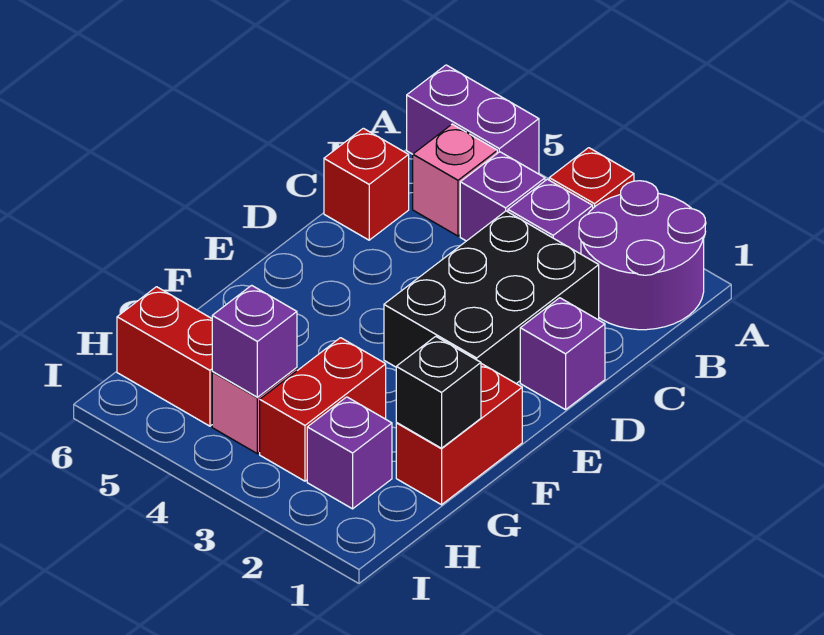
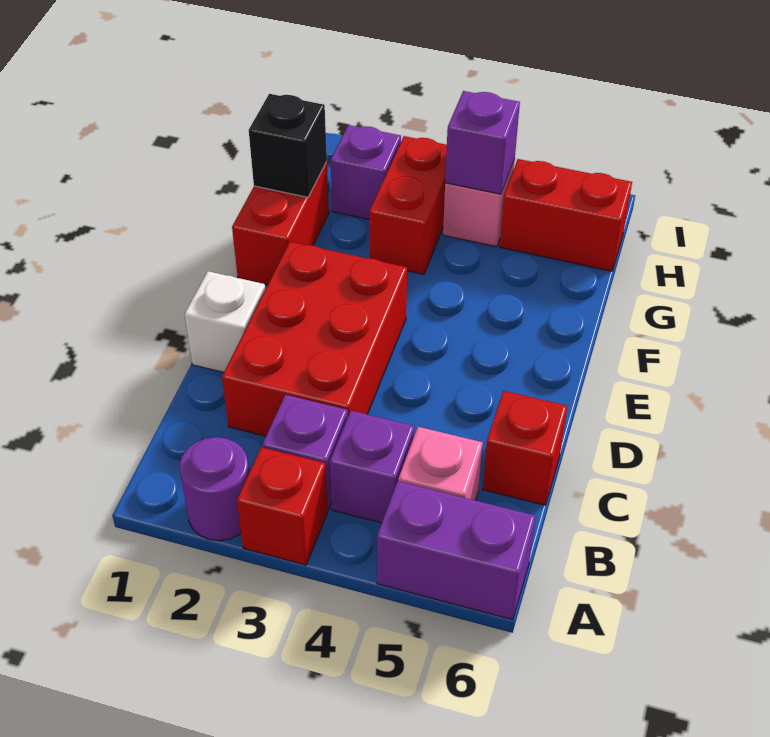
purple round brick A1:B2 level 1 -> purple round brick A2 level 1
black brick C2:E3 level 1 -> red brick C2:E3 level 1
purple brick D1 level 1 -> white brick D1 level 1

